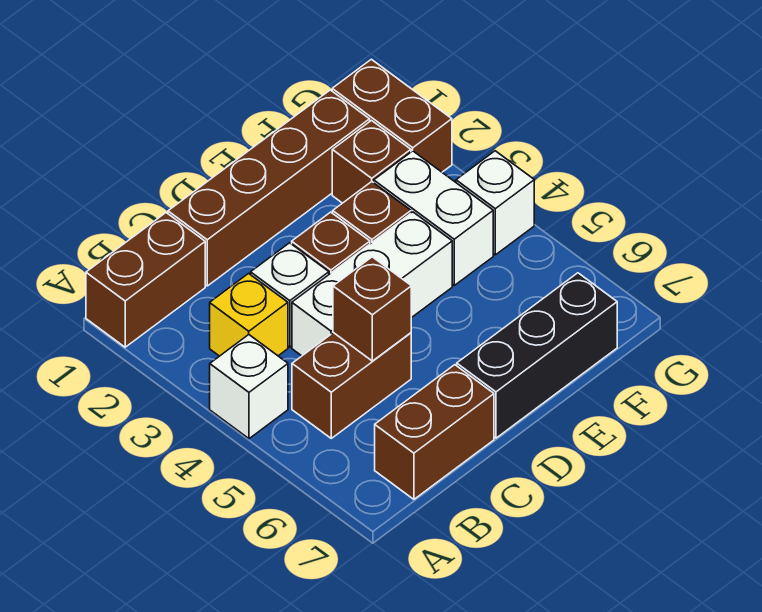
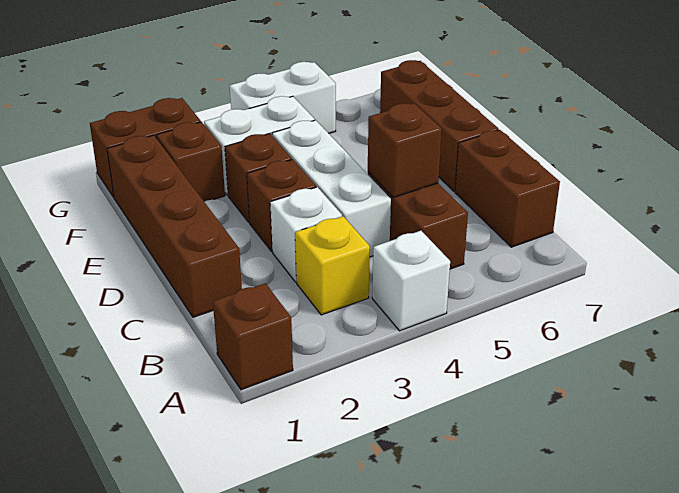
brown brick A1:B1 level 1 -> brown brick A1 level 1
black brick D7:F7 level 1 -> brown brick D7:F7 level 1
white brick G4 level 1 -> white brick G4:G5 level 1

